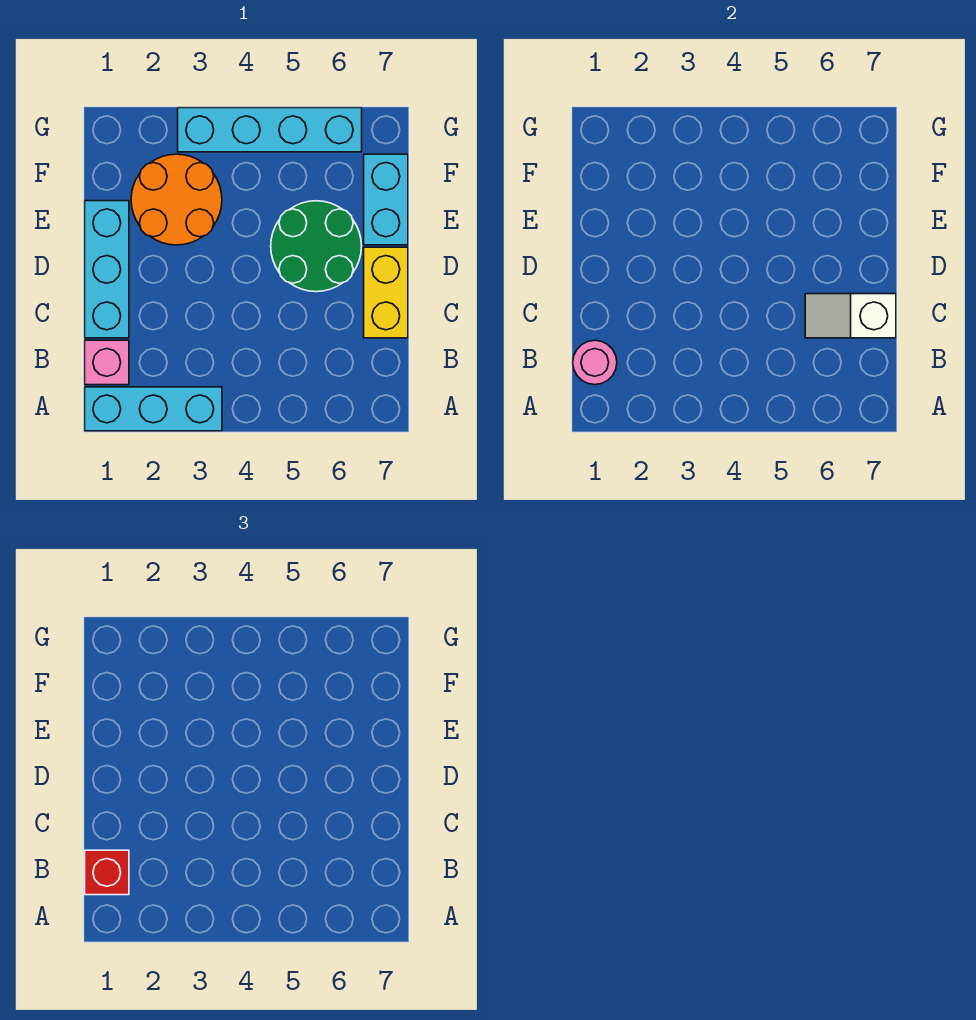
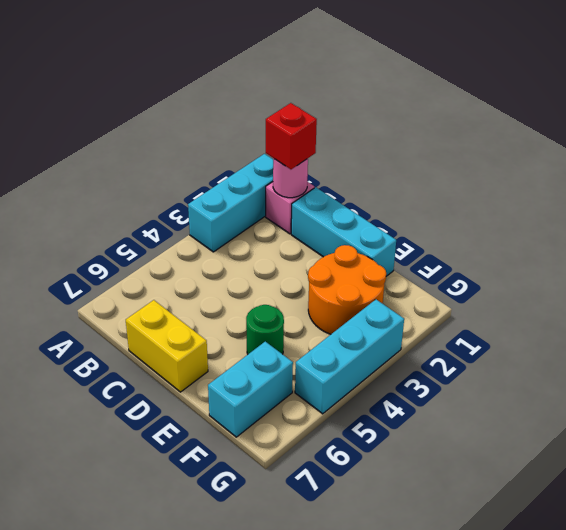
white slope C6:C7 level 2 top 7 -> none
green round brick D5:E6 level 1 -> green round brick E5 level 1
cyan brick E7:F7 level 1 -> cyan brick F6:F7 level 1
cyan brick G3:G6 level 1 -> cyan brick G3:G5 level 1

